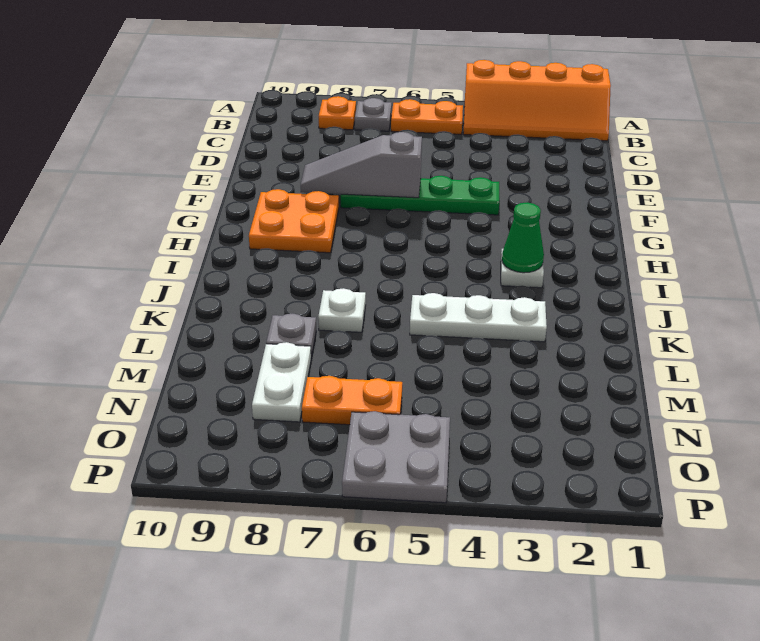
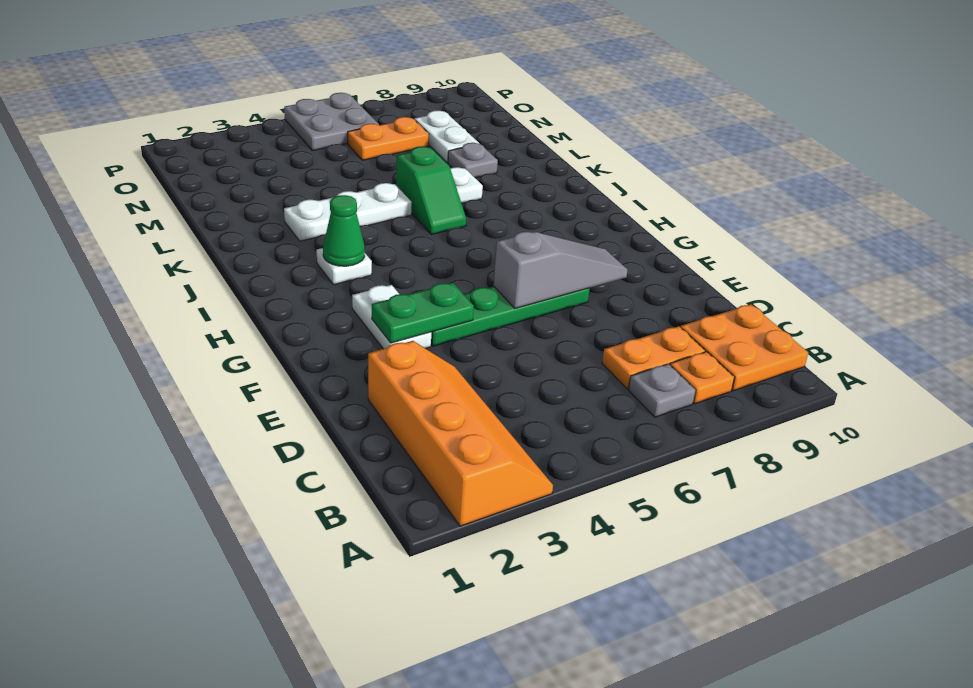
orange slope A1:B4 level 1 top A -> orange slope A2:D3 level 1 top 2
orange plate B5:B6 level 1 -> orange plate C7:C8 level 1
none -> white plate F3:G3 level 1
none -> green plate F3:F4 level 2
orange plate G8:H9 level 1 -> orange plate B9:C10 level 1
none -> green slope J6:K6 level 1 top K

